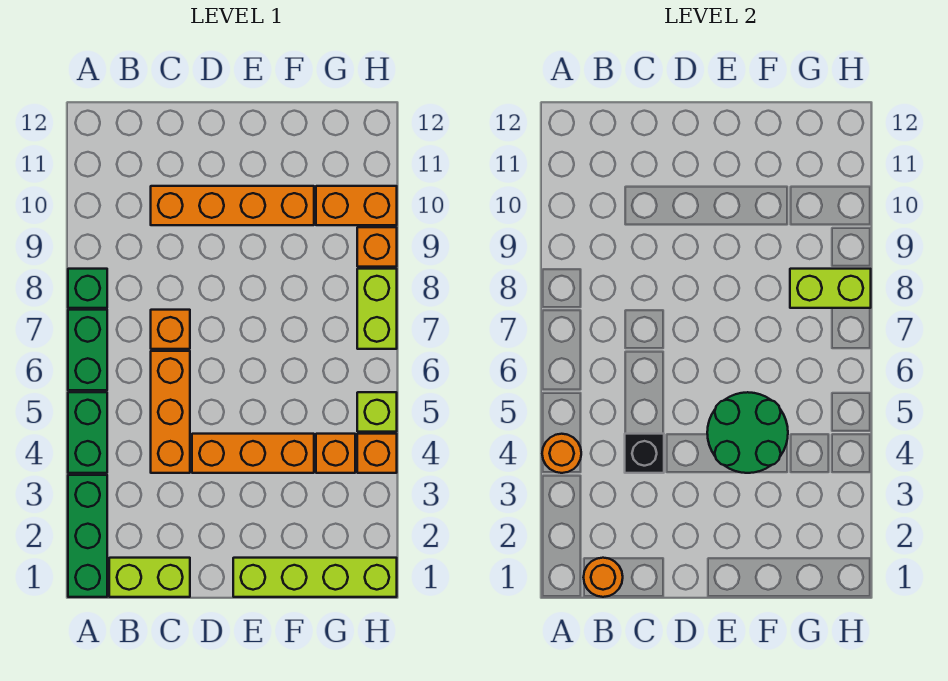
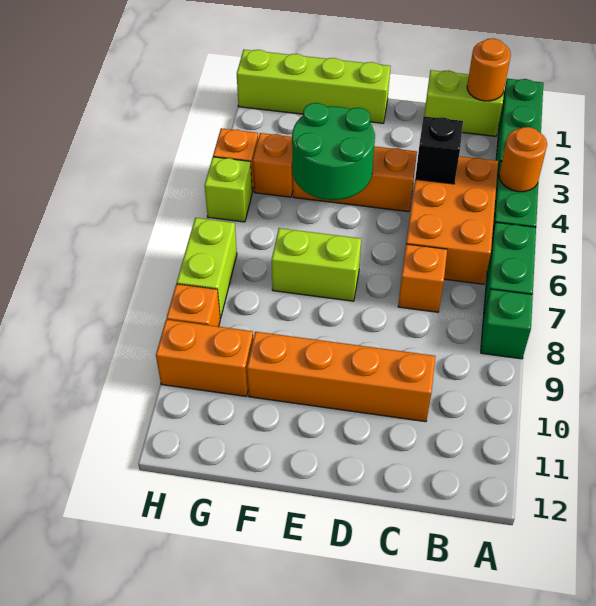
orange brick C4:C6 level 1 -> orange brick B4:C6 level 1
lime brick G8:H8 level 2 -> lime brick E7:F7 level 1

